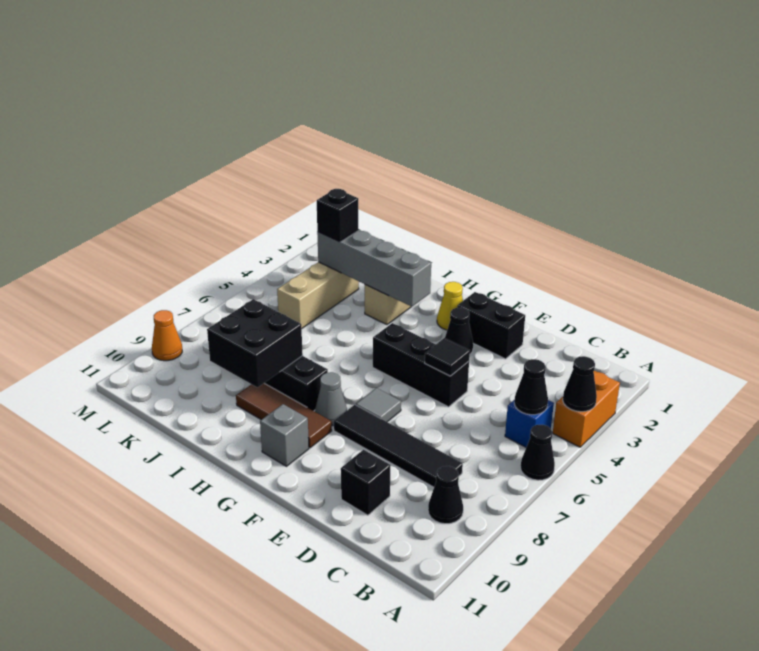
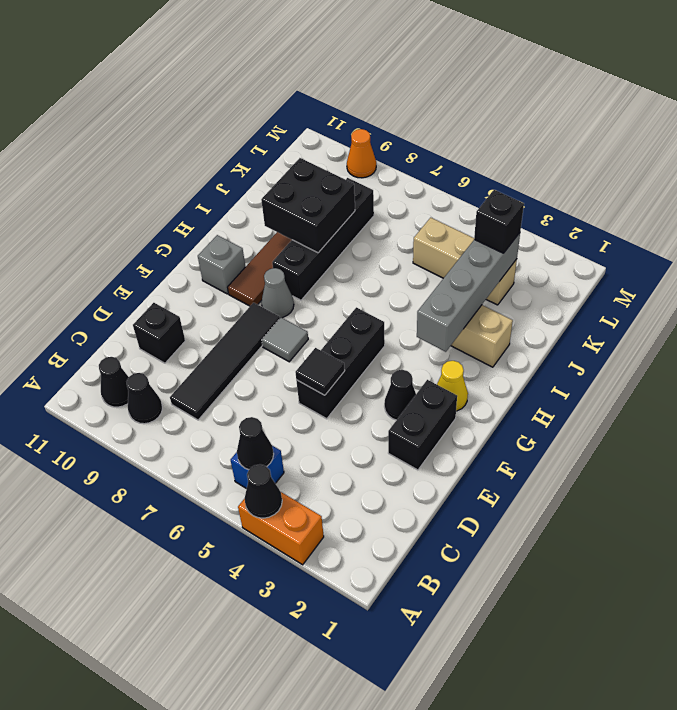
black cone A6 level 1 -> black cone B10 level 1

